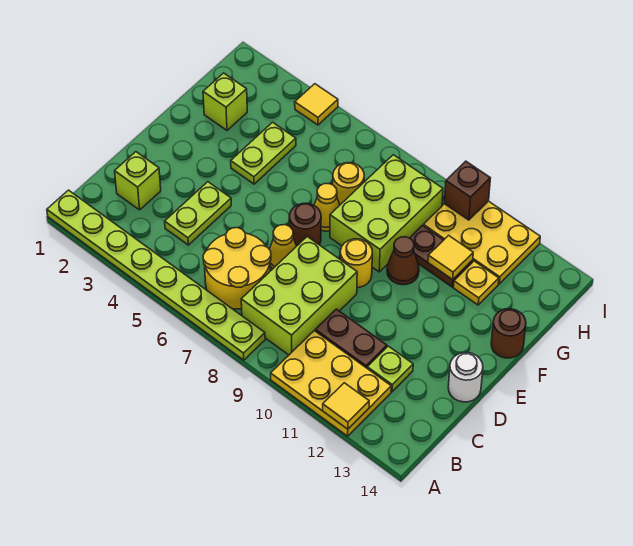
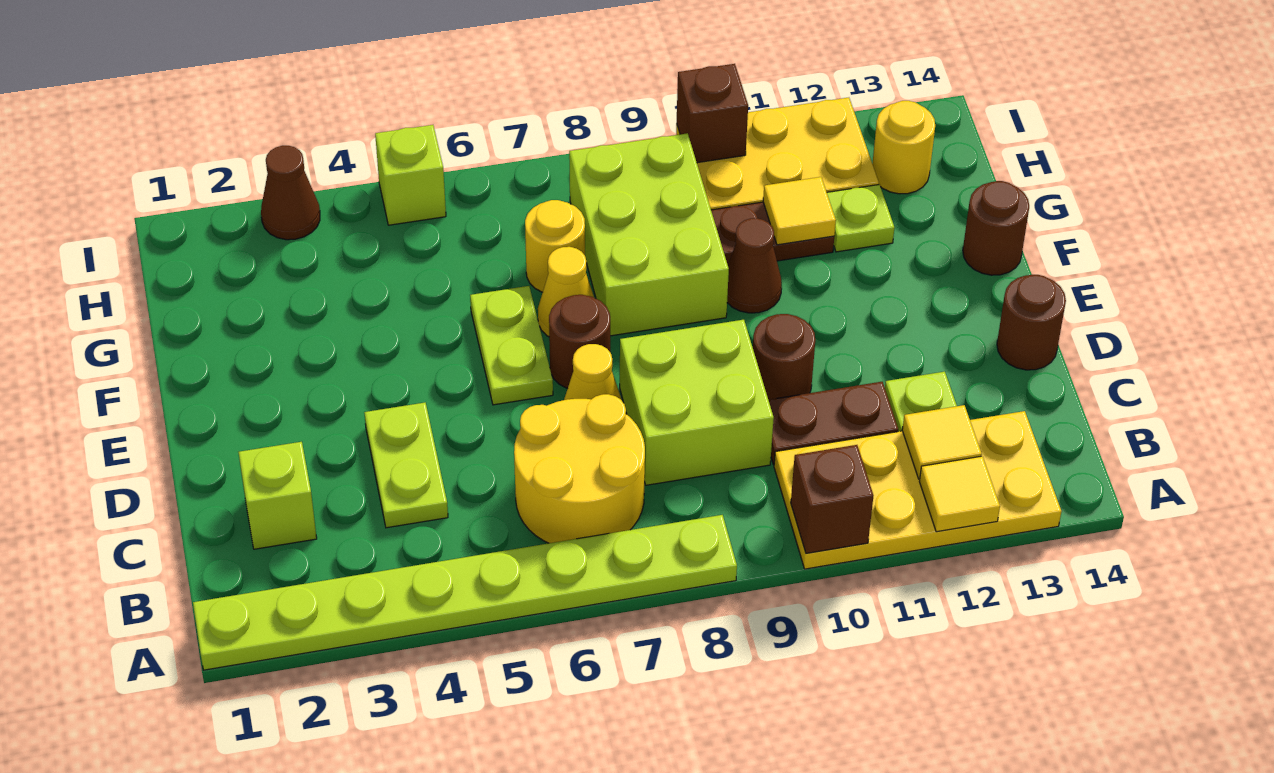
yellow plate A10:B12 level 1 -> yellow plate A10:B13 level 1
none -> brown brick A10 level 2
lime brick B8:D9 level 1 -> lime brick C8:D9 level 1
none -> brown round brick D10 level 1
white round brick D14 level 1 -> brown round brick D14 level 1
yellow round brick E9 level 1 -> yellow round brick H13 level 1
lime plate F4:G4 level 1 -> lime plate E6:F6 level 1
lime brick G2 level 1 -> lime brick I5 level 1
yellow plate G12 level 1 -> lime plate G12 level 1
none -> brown cone I3 level 1
yellow tile I4 level 1 -> yellow tile B12 level 2

